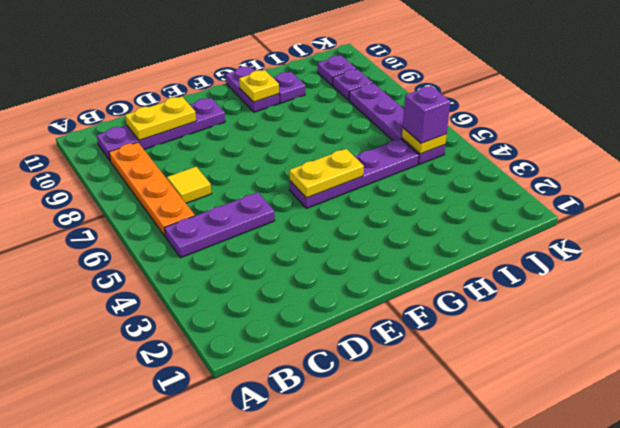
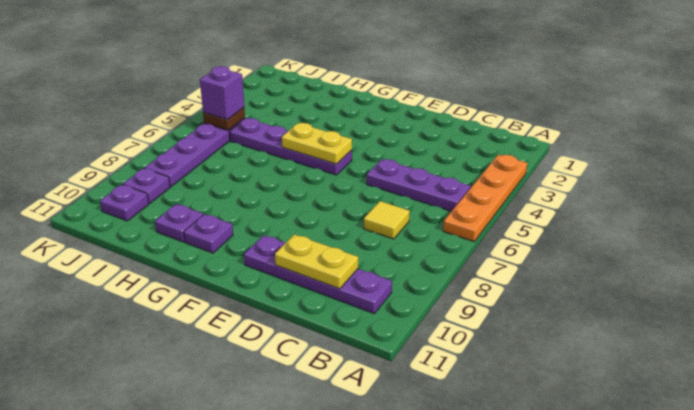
orange plate B6:B9 level 1 -> orange plate A3:A6 level 1
purple plate G10:G11 level 1 -> purple plate G10 level 1
yellow plate G10 level 2 -> none
yellow plate J5 level 2 -> brown plate J5 level 2

